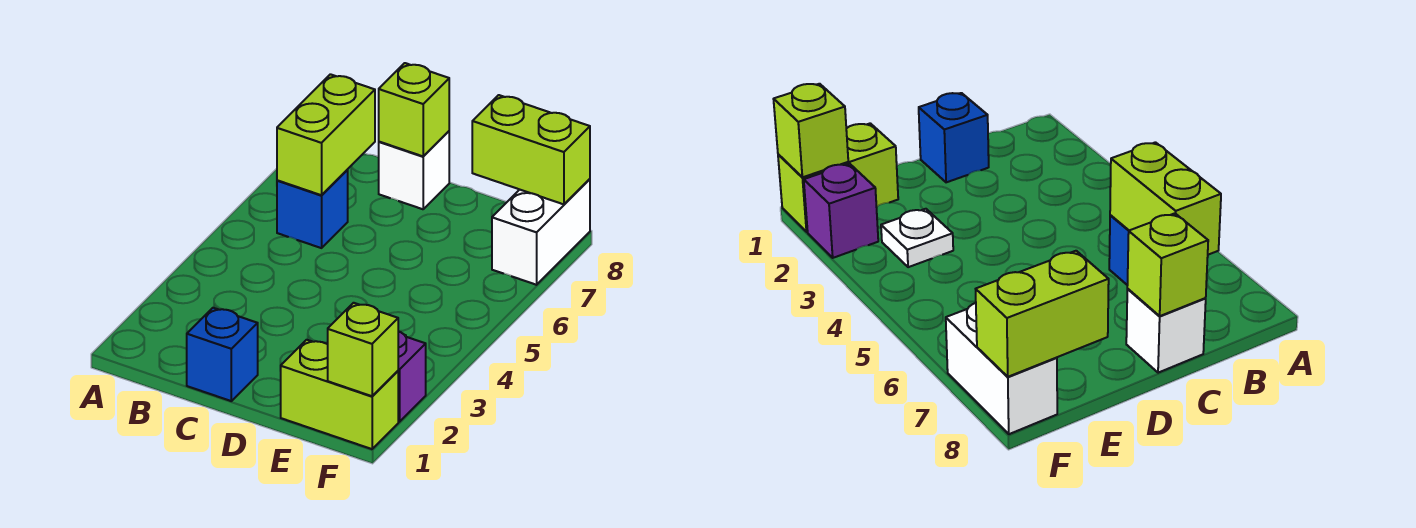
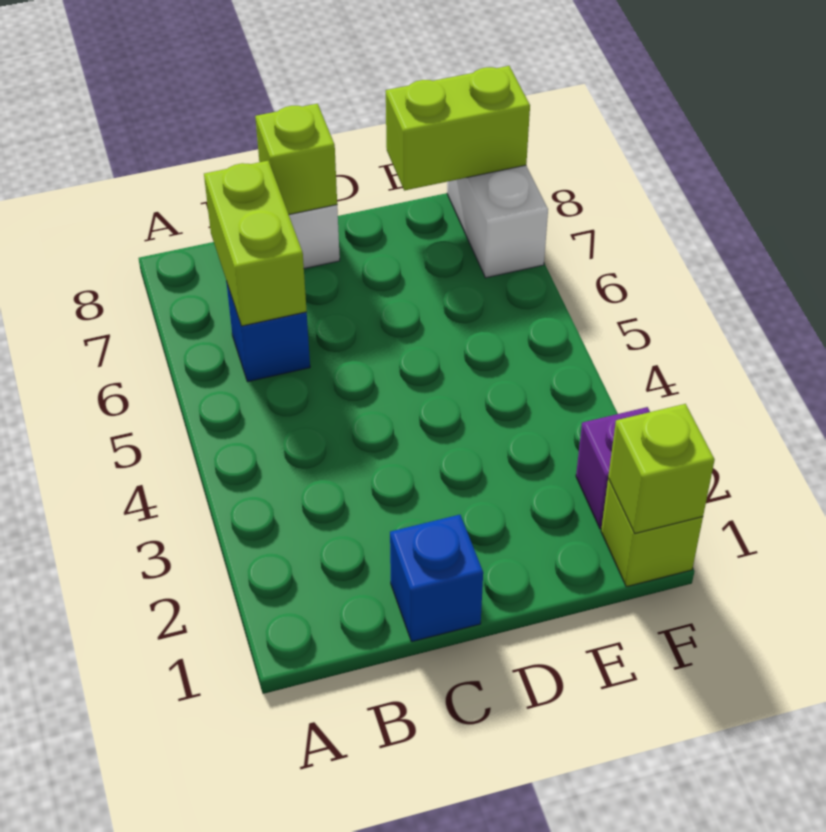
lime brick E1:F1 level 1 -> lime brick F1 level 1
white plate E3 level 1 -> none

